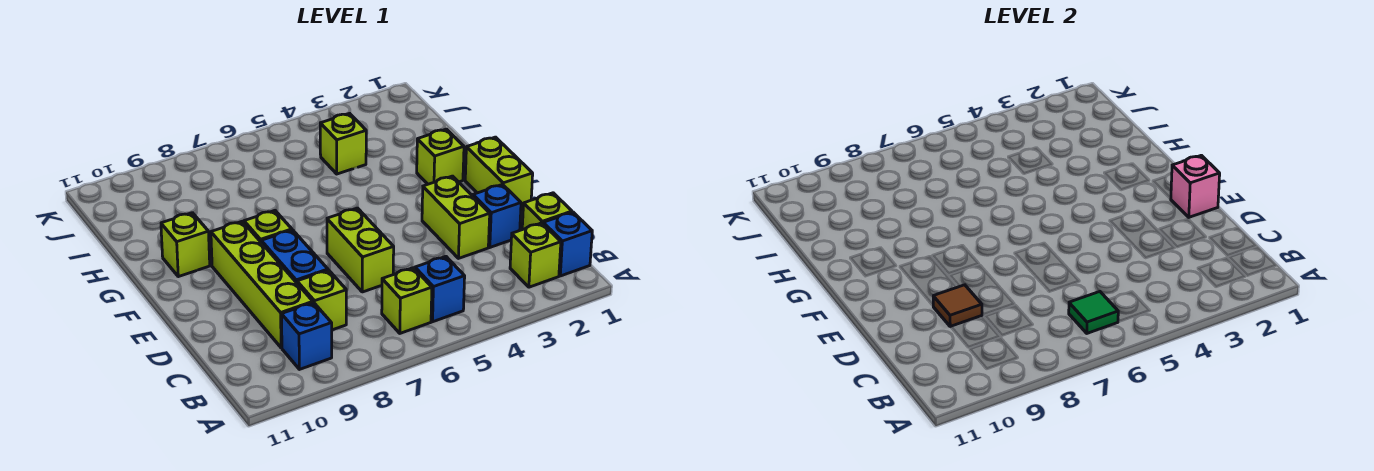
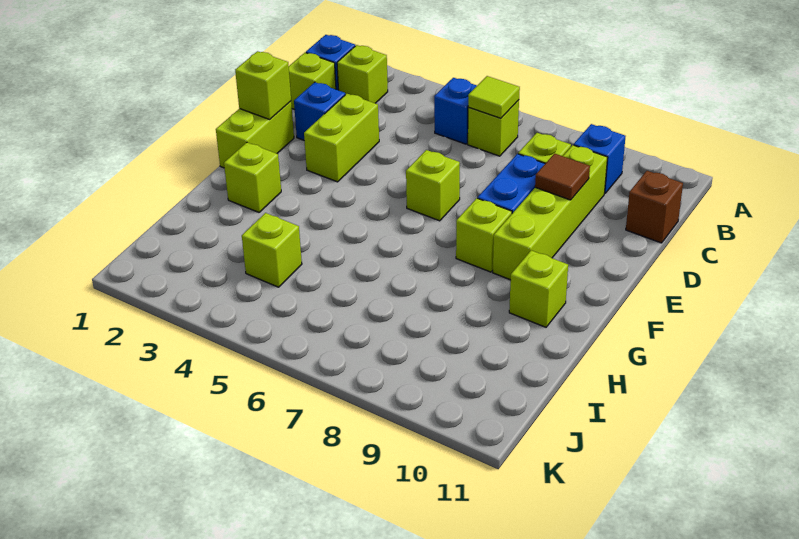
green tile B6 level 2 -> lime tile B6 level 2
none -> brown brick C11 level 1
lime brick D6:E6 level 1 -> lime brick E6 level 1
pink brick E1 level 2 -> lime brick E1 level 2

